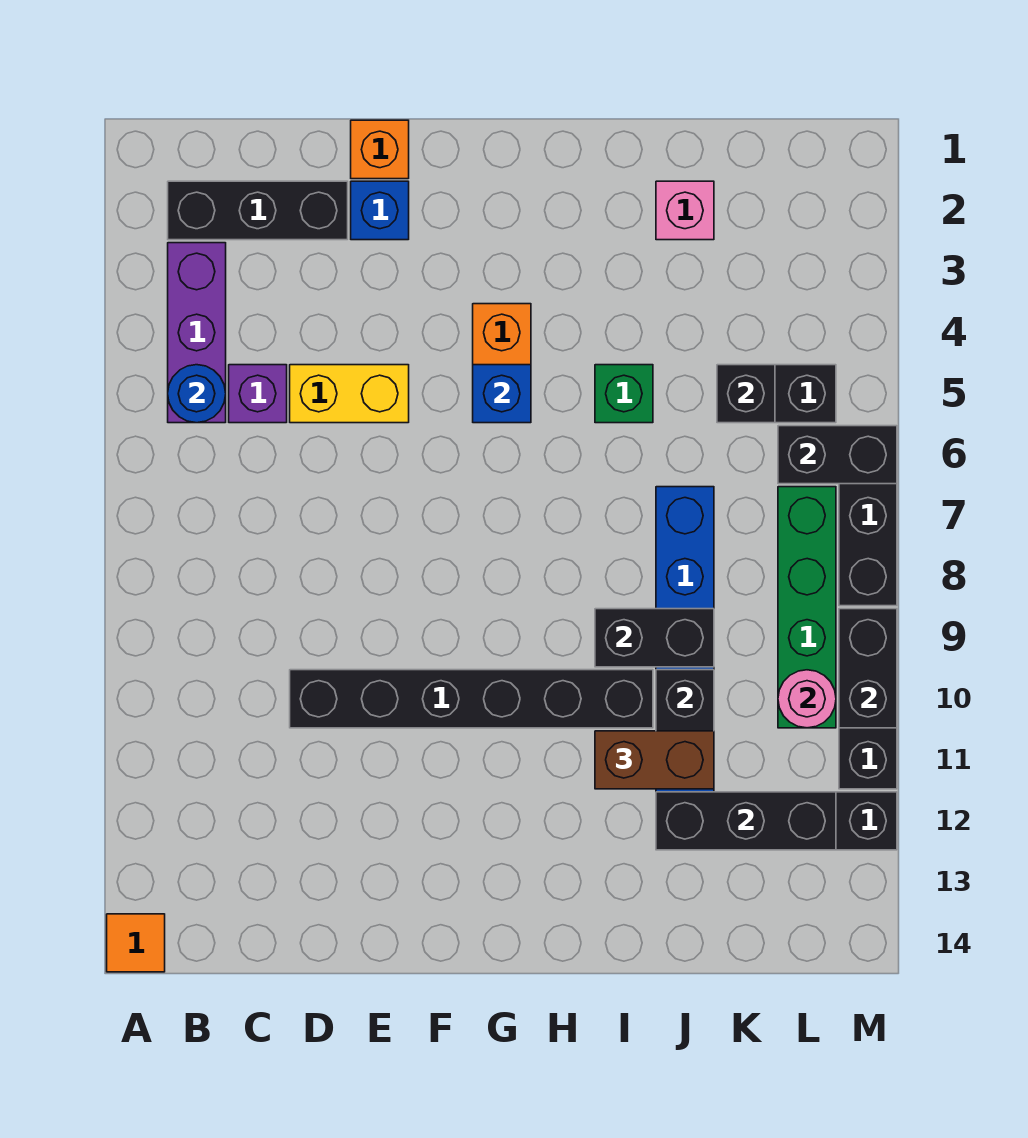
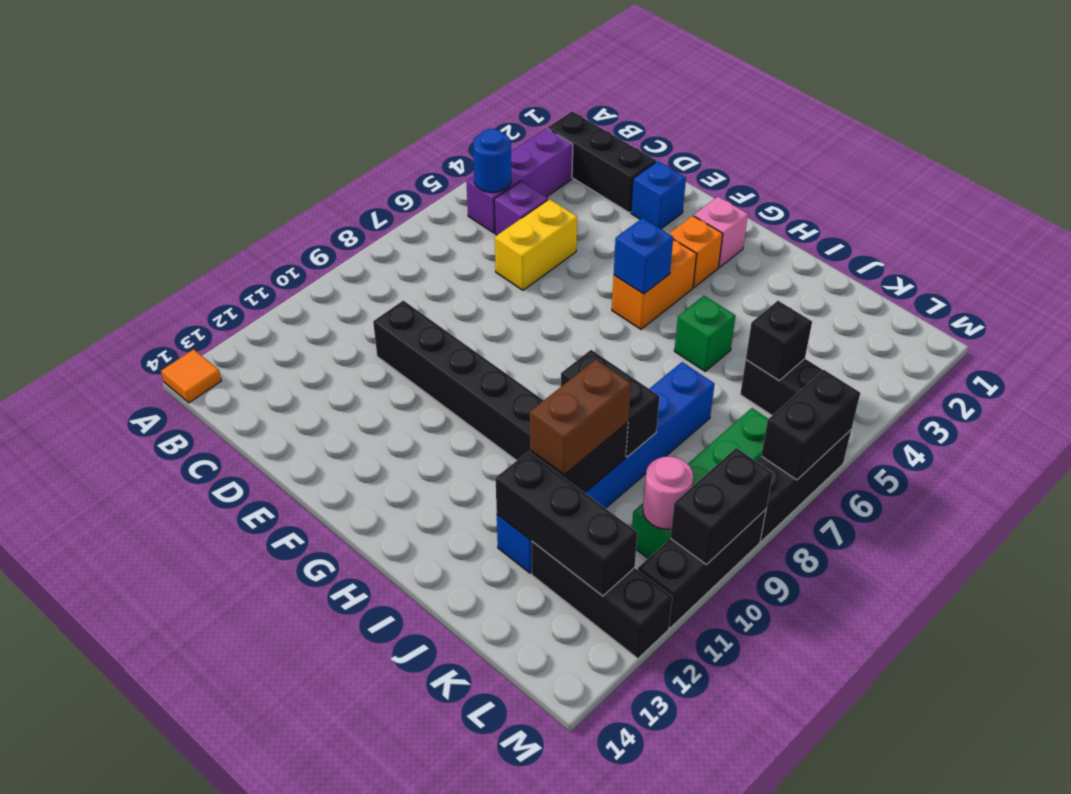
yellow brick D5:E5 level 1 -> yellow brick D5:D6 level 1
orange brick E1 level 1 -> orange brick G3 level 1
brown brick I11:J11 level 3 -> brown brick J10:J11 level 3
pink brick J2 level 1 -> pink brick G2 level 1
black brick L6:M6 level 2 -> black brick M6:M7 level 2

